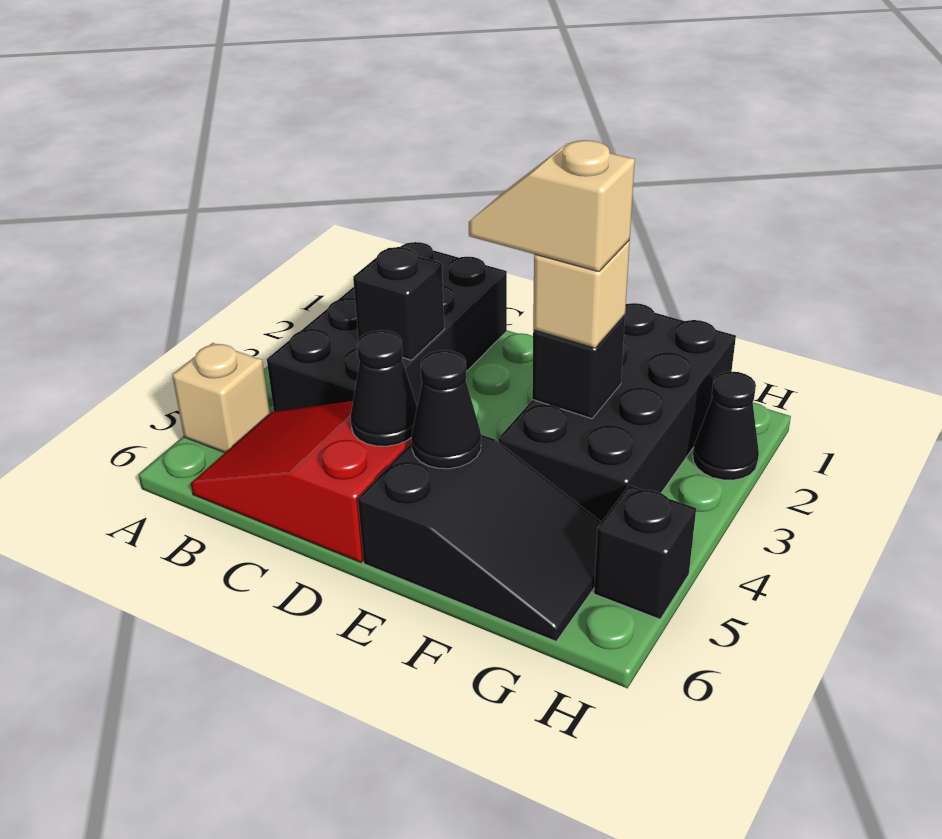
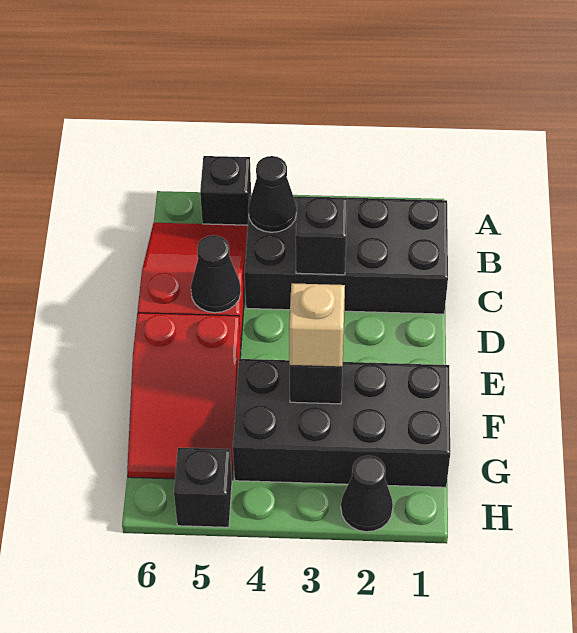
tan brick A5 level 1 -> black brick A5 level 1
tan slope E3:F3 level 4 top F -> none
black slope E5:G6 level 1 top E -> red slope E5:G6 level 1 top E
black cone E5 level 2 -> black cone B4 level 2

